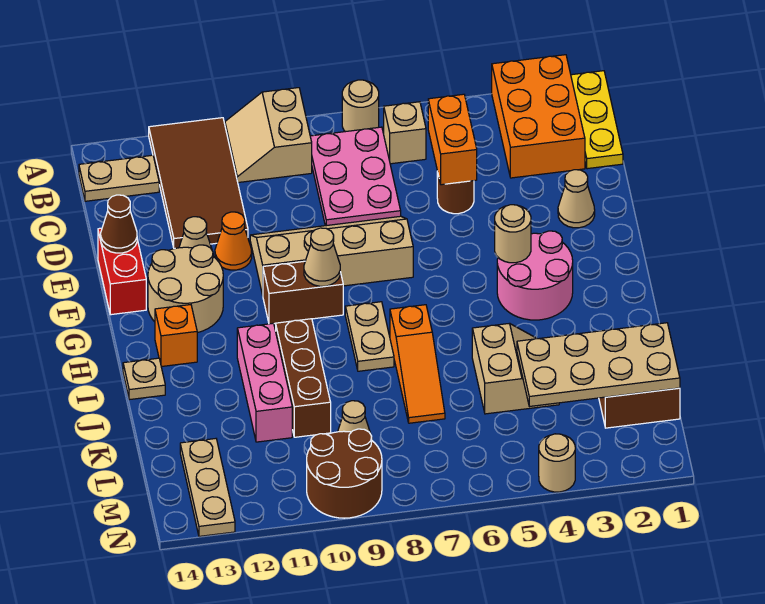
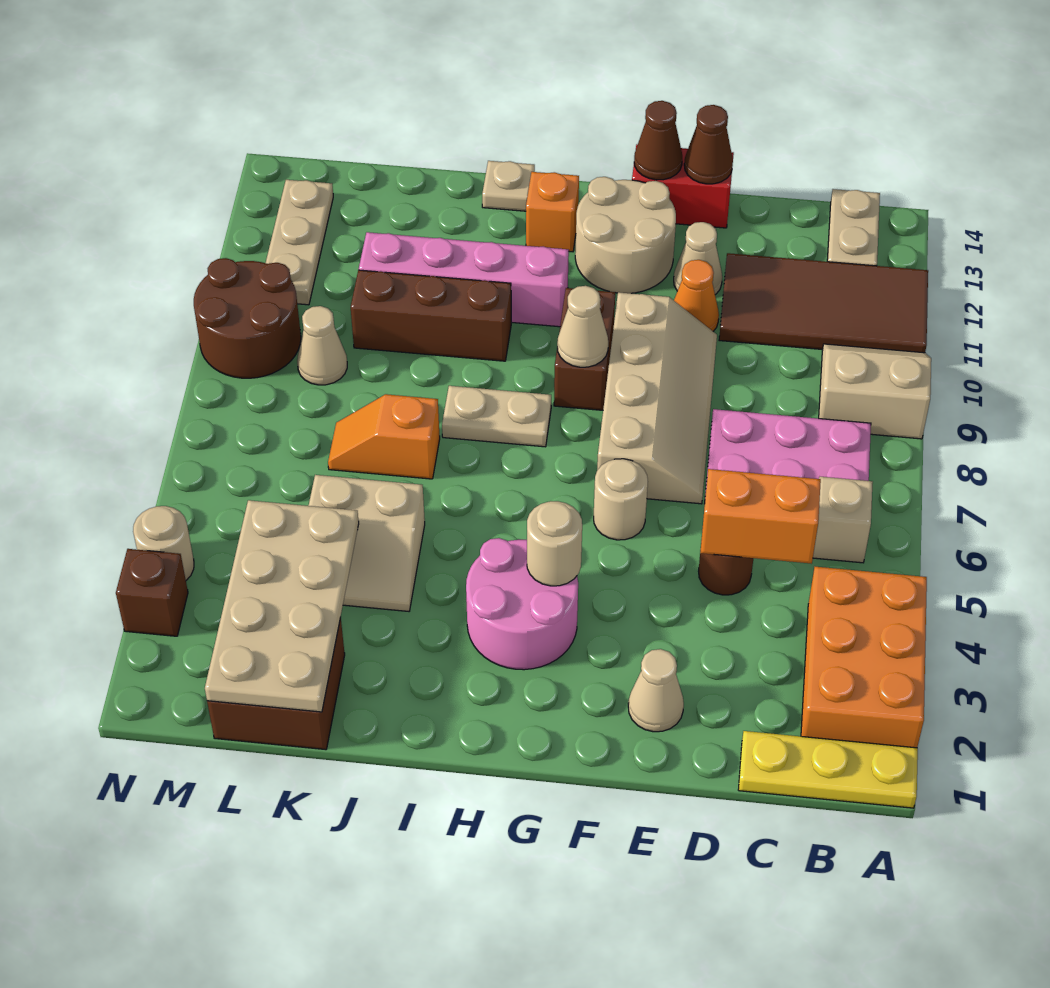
orange brick A2:C3 level 1 -> orange brick A2:B4 level 1
tan round brick A7 level 1 -> tan round brick F6 level 1
none -> brown cone F14 level 2
orange slope I7:K7 level 1 top I -> orange slope J7:K7 level 1 top J
pink brick I11:K11 level 1 -> pink brick H11:K11 level 1
tan plate L13:N13 level 1 -> tan plate M11:M13 level 1
none -> brown brick N3 level 1

